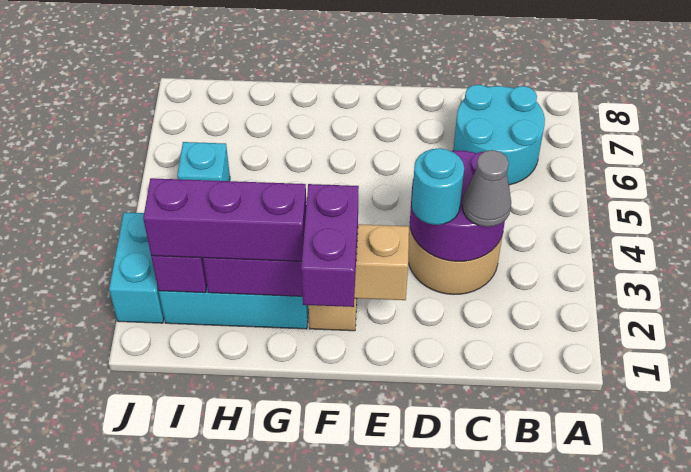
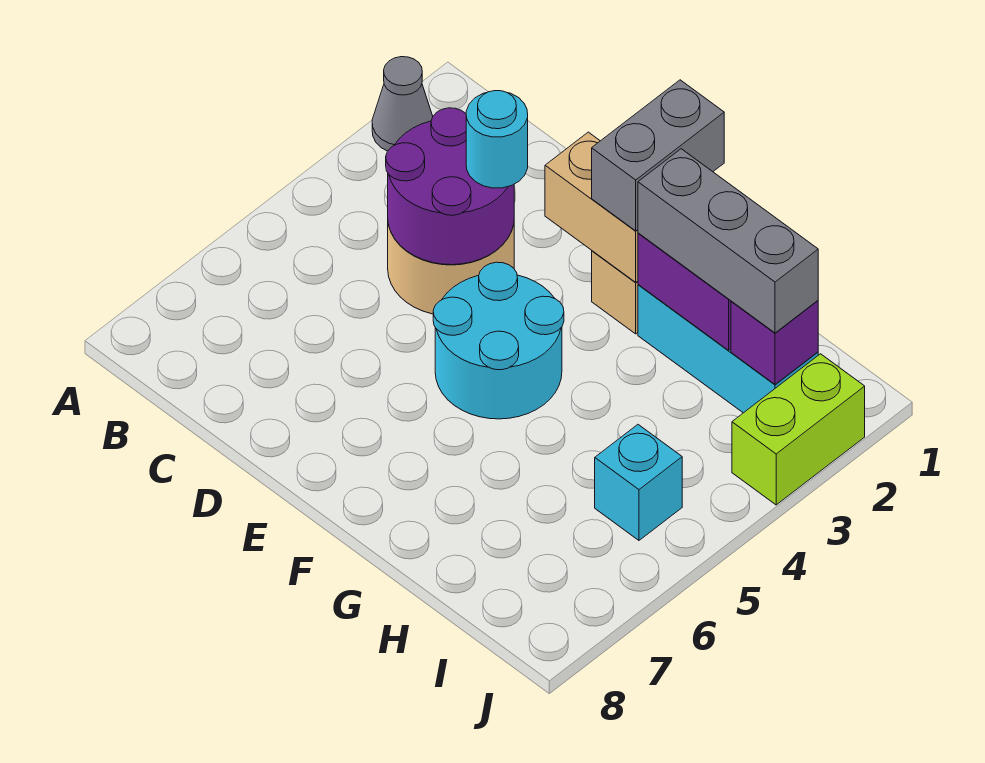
cyan round brick B6:C7 level 1 -> cyan round brick E4:F5 level 1
grey cone C3 level 3 -> grey cone A2 level 1
purple brick F1:F2 level 3 -> grey brick F1:F2 level 3
purple brick G2:I2 level 3 -> grey brick G2:I2 level 3
cyan brick J2:J3 level 1 -> lime brick J2:J3 level 1

